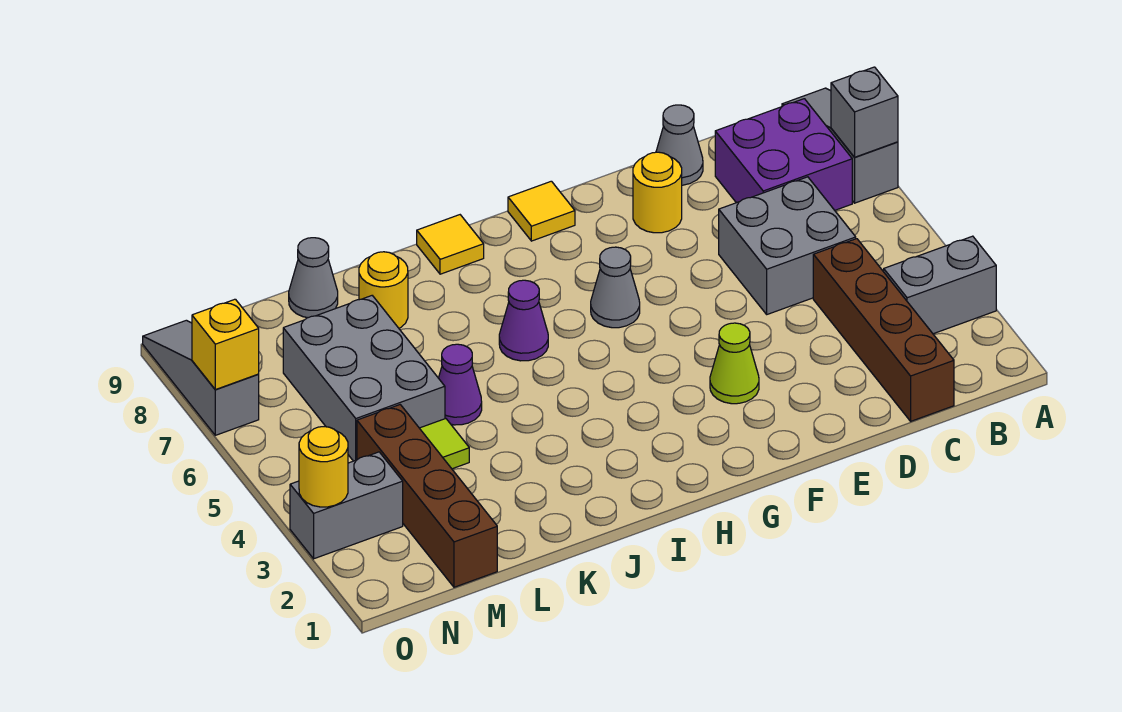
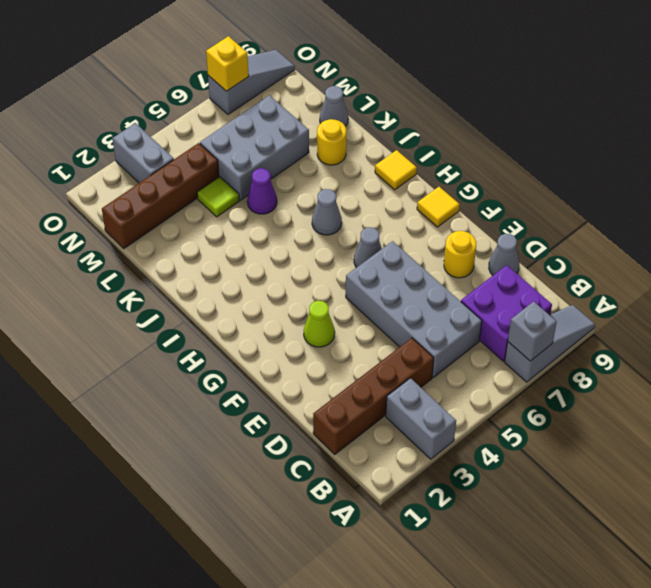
grey brick C5:D6 level 1 -> grey brick C5:F6 level 1
purple cone I6 level 1 -> grey cone I6 level 1
yellow round brick O3 level 2 -> none

